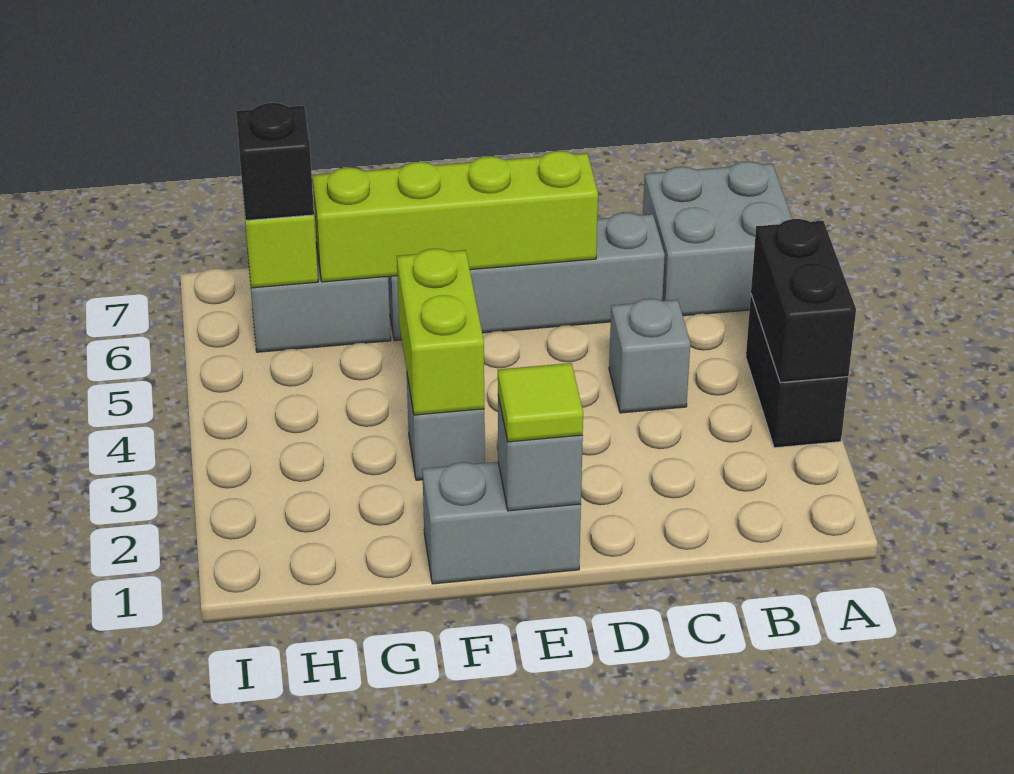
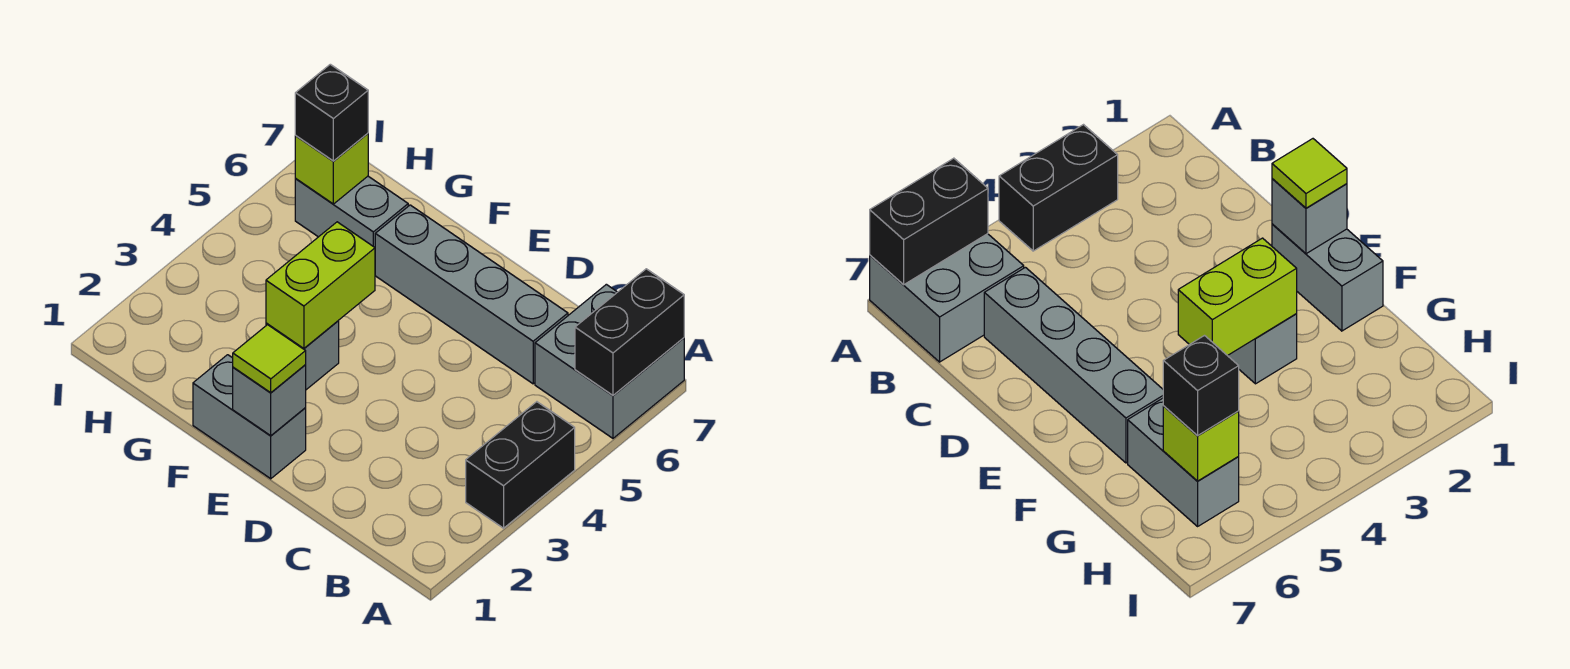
black brick A3:A4 level 2 -> black brick A6:A7 level 2
grey brick C4 level 1 -> none
lime brick D6:G6 level 2 -> none

